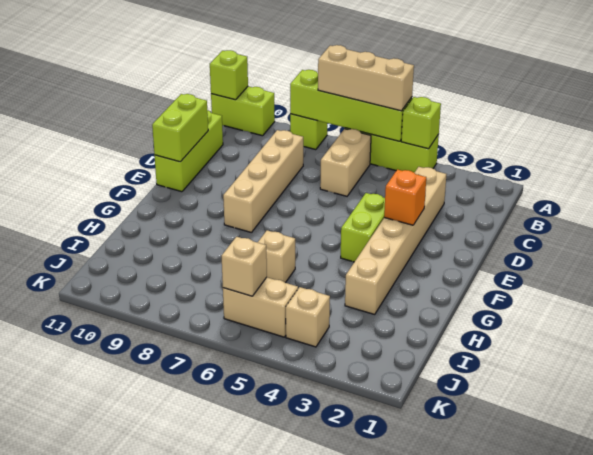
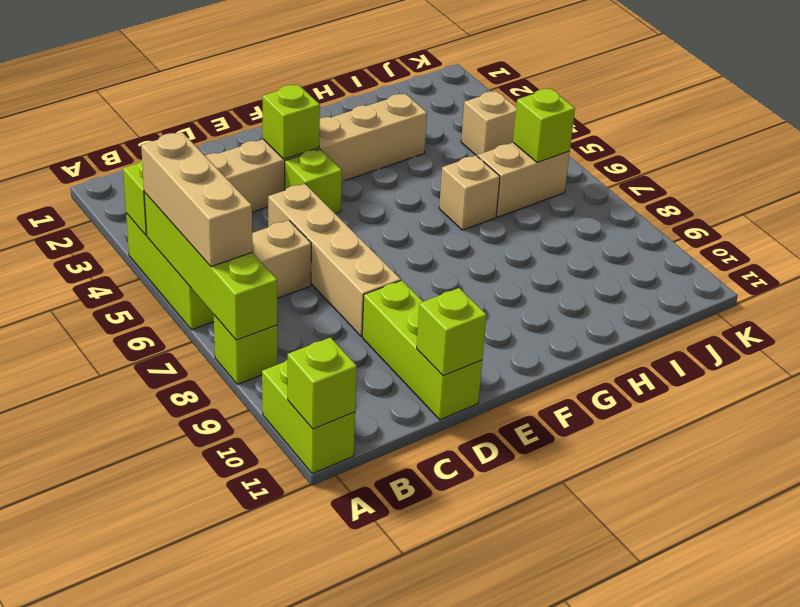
tan brick C8:F8 level 1 -> tan brick D5:D8 level 1
lime brick C11:E11 level 1 -> lime brick D9:D11 level 1
lime brick D11:E11 level 2 -> lime brick D11 level 2
orange brick E3 level 2 -> lime brick E3 level 2
lime brick E4:F4 level 1 -> lime brick E4 level 1
tan brick J5:J6 level 1 -> tan brick I6:J6 level 1
tan brick J6 level 2 -> lime brick J6 level 2

